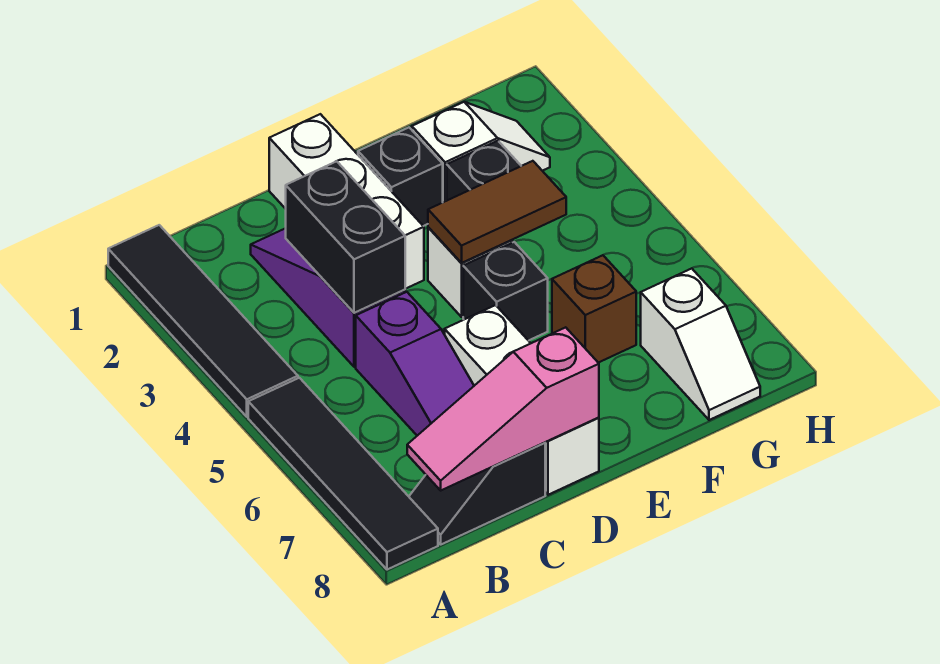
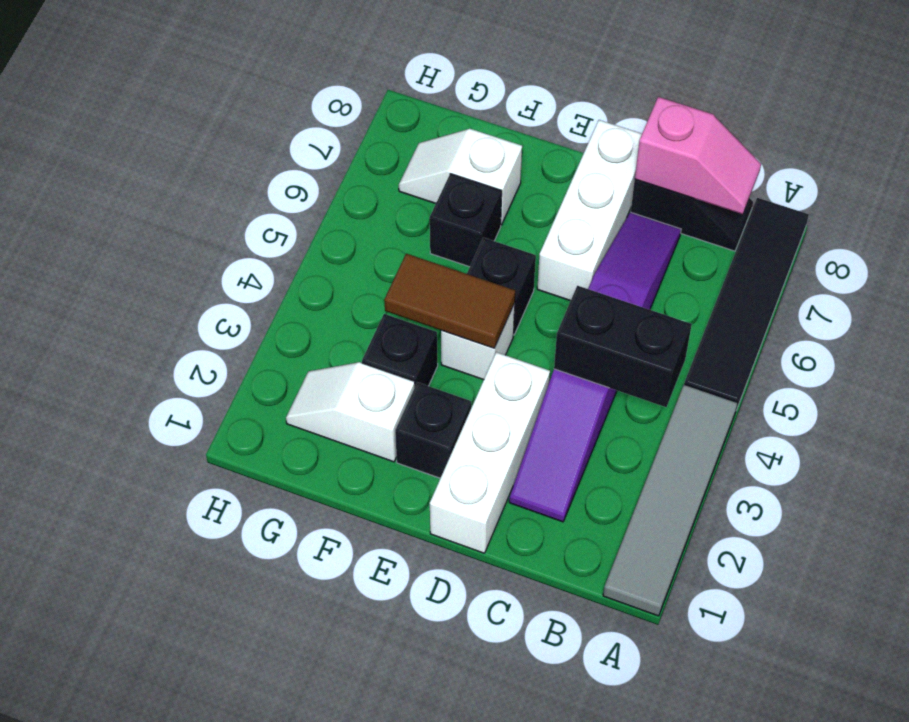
black tile A1:A4 level 1 -> grey tile A1:A4 level 1
pink slope B8:D8 level 2 top D -> pink slope B8:C8 level 2 top C
black brick C3:C4 level 2 -> black brick B4:C4 level 2
brown brick F6 level 1 -> black brick F6 level 1
white slope G7:G8 level 1 top 7 -> white slope F7:G7 level 1 top F

